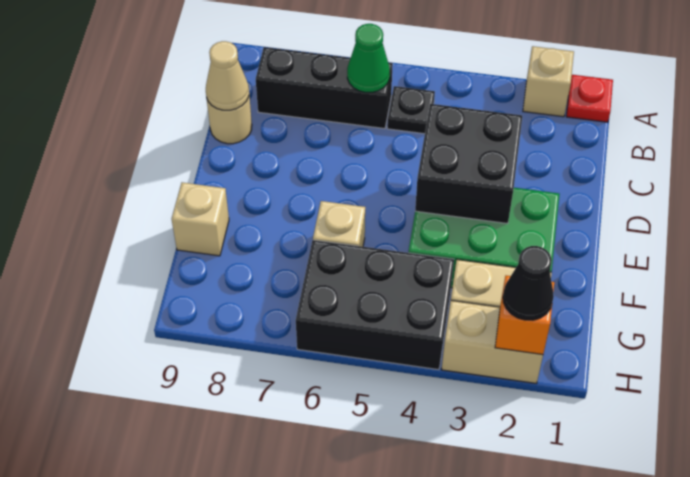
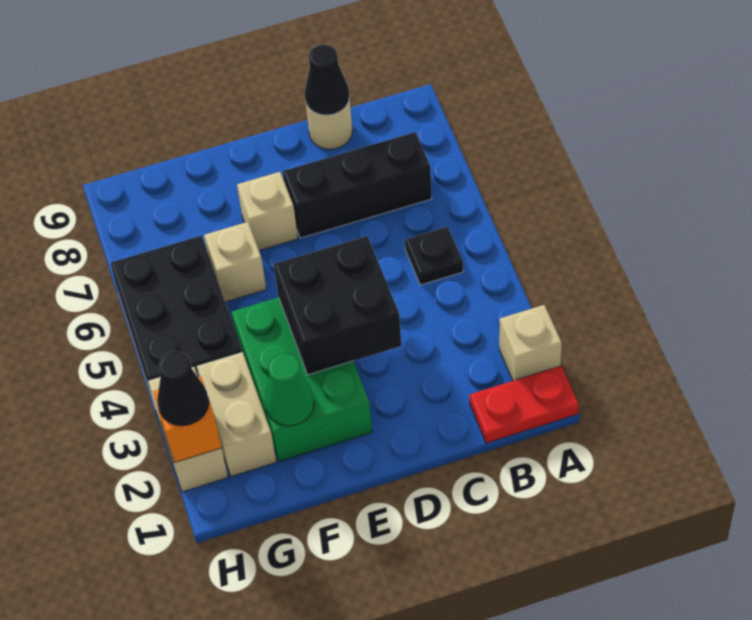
red plate A1 level 1 -> red plate A1:B1 level 1
black brick B6:B8 level 1 -> black brick B7:D7 level 1
green cone B6 level 2 -> green cone F2 level 2
tan cone C9 level 2 -> black cone C9 level 2
tan brick F9 level 1 -> tan brick E7 level 1

